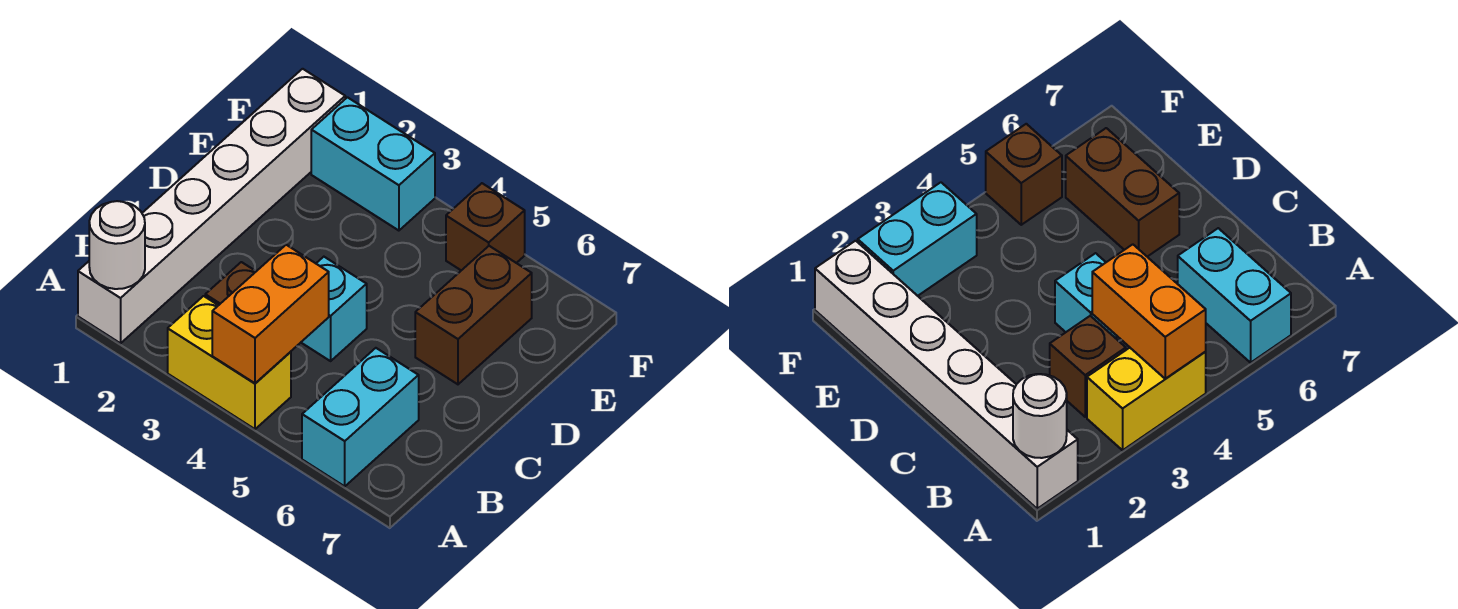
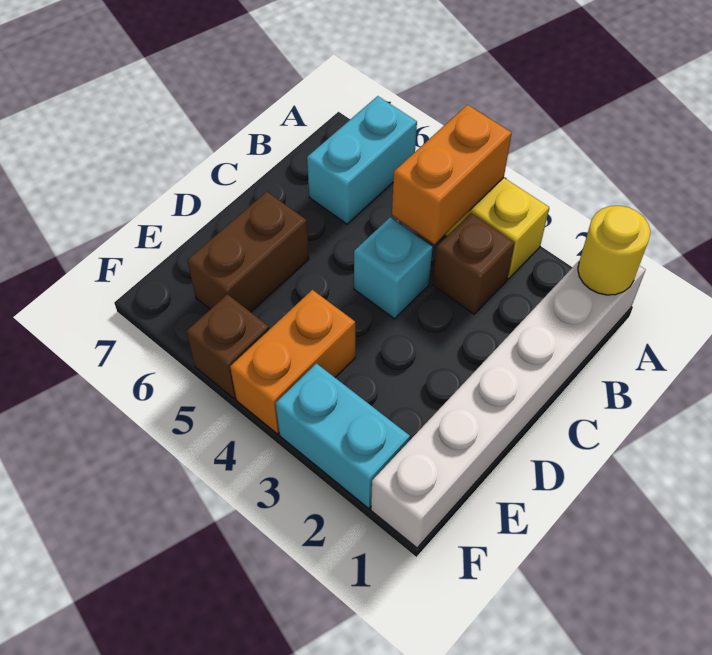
white round brick A1 level 2 -> yellow round brick A1 level 2
none -> orange brick E4:F4 level 1

